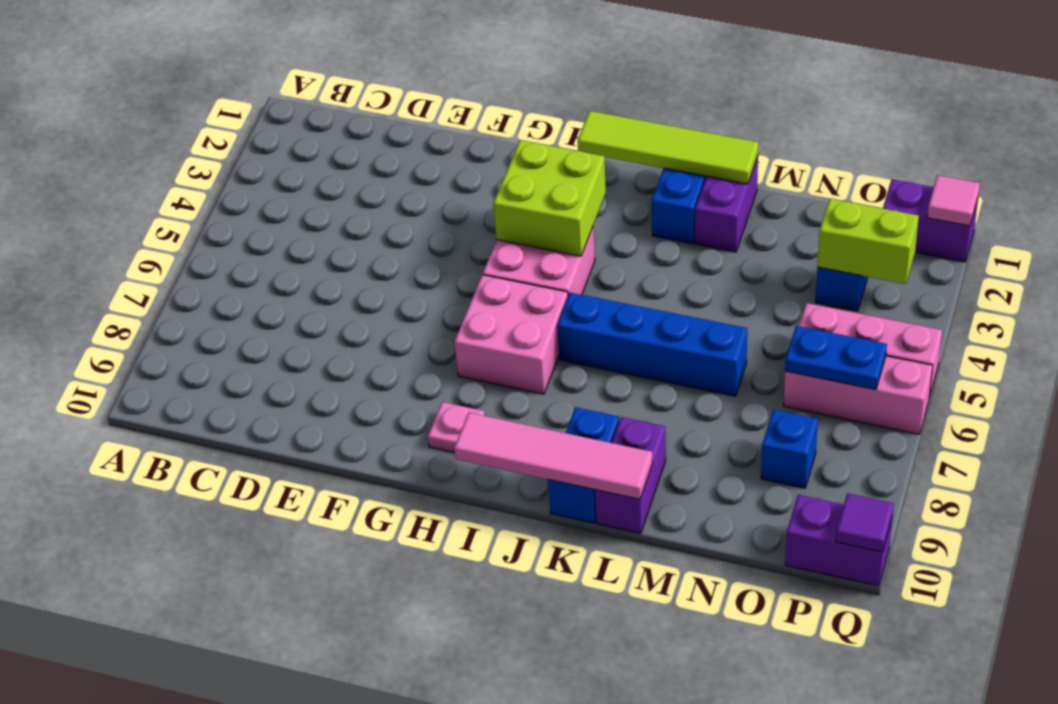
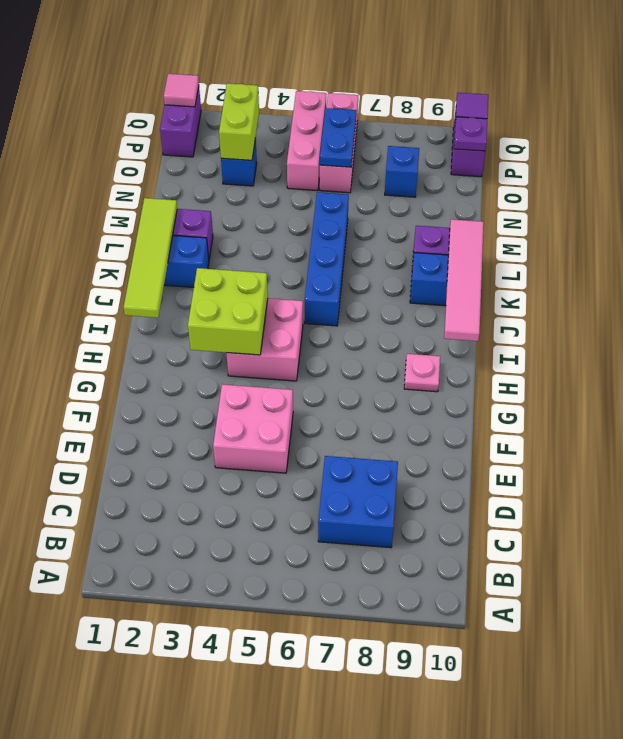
none -> blue brick C7:D8 level 1
pink brick H6:I7 level 1 -> pink brick E4:F5 level 1
none -> purple plate P10 level 2

